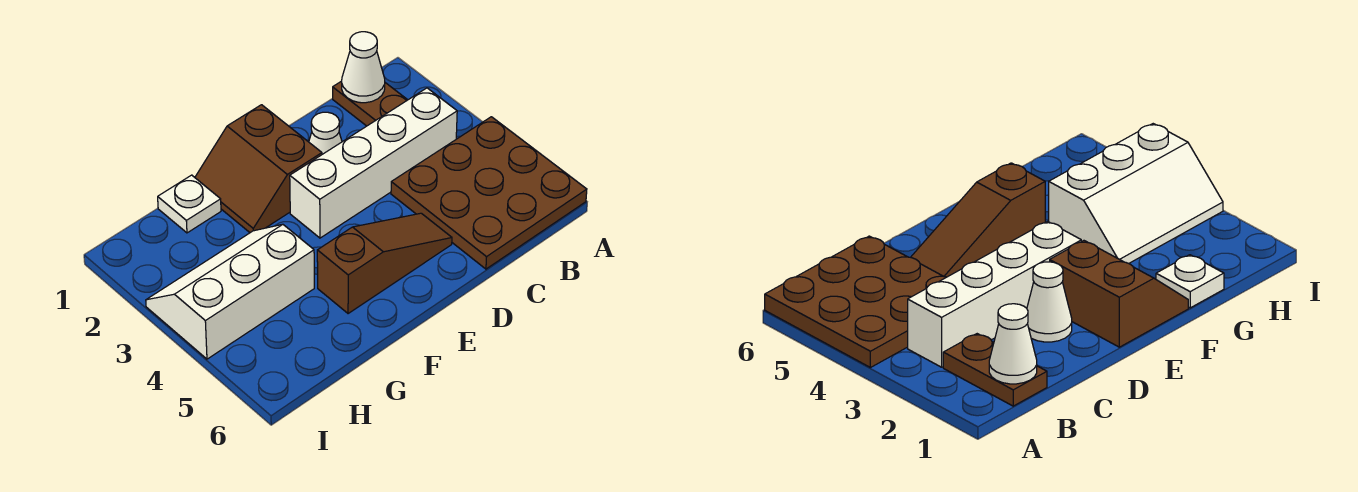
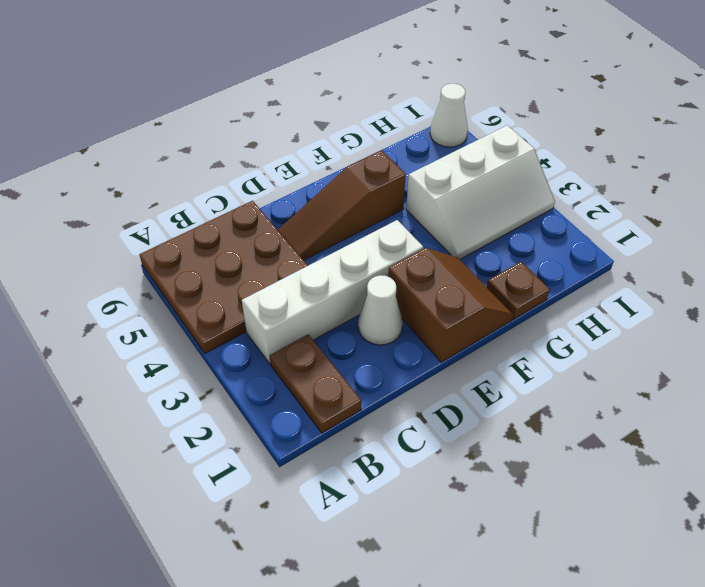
white cone B1 level 2 -> white cone I6 level 1
white plate G1 level 1 -> brown plate G1 level 1

